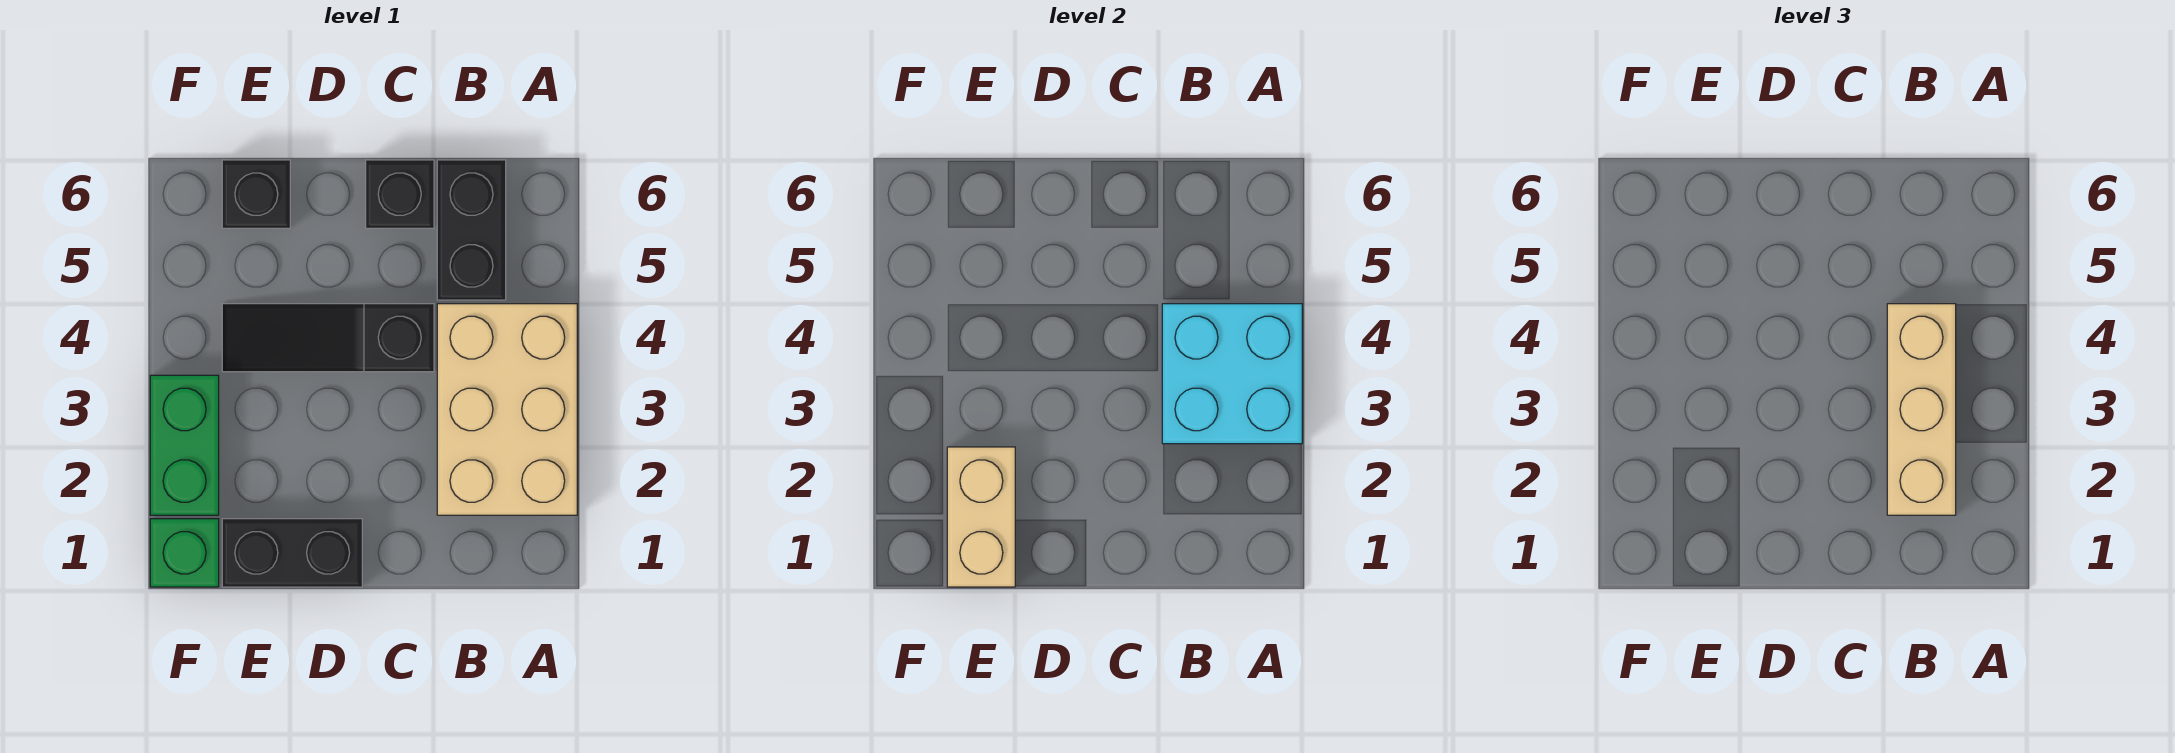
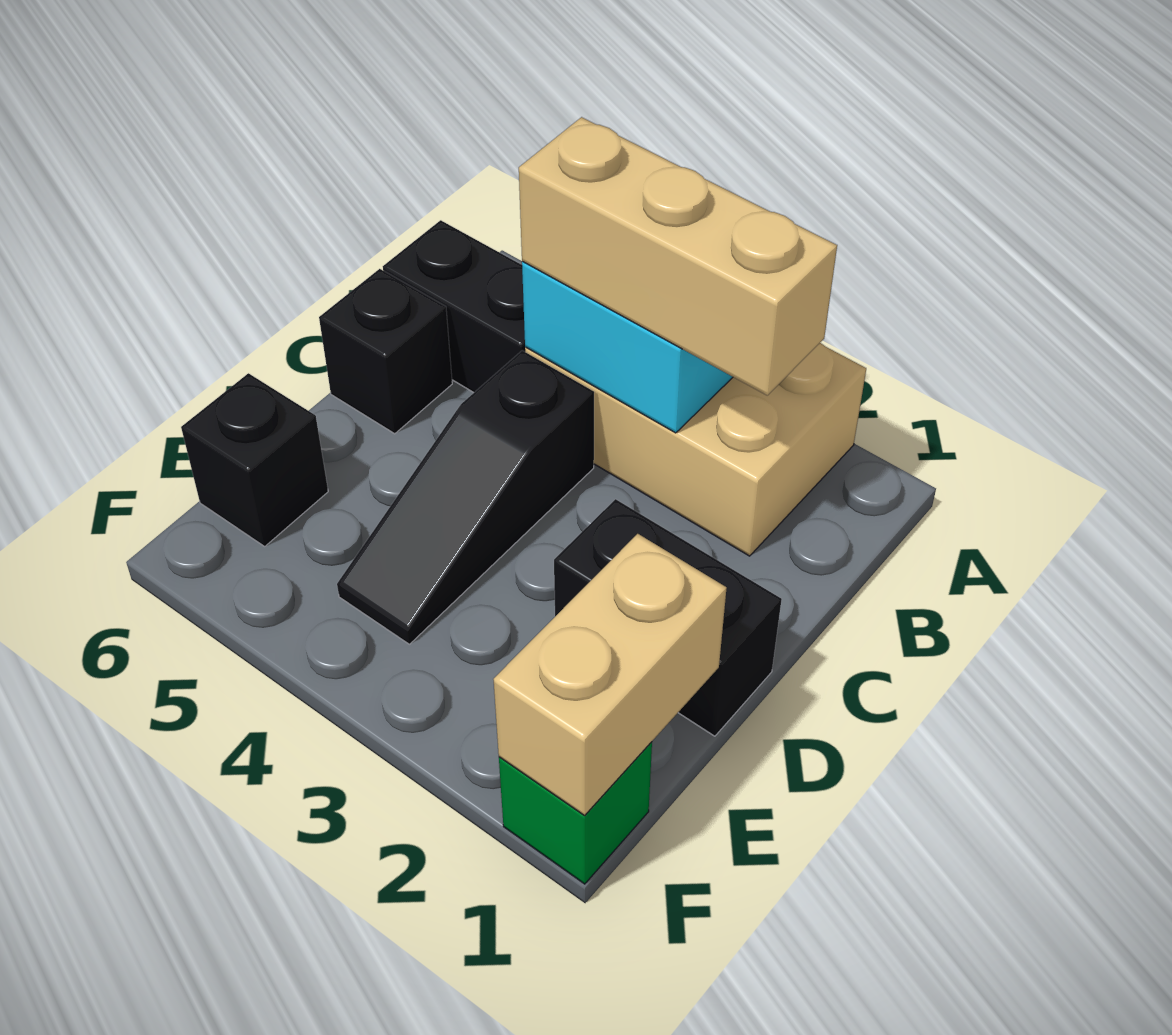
black brick D1:E1 level 1 -> black brick D1:D2 level 1
tan brick E1:E2 level 2 -> tan brick E1:F1 level 2
green brick F2:F3 level 1 -> none

